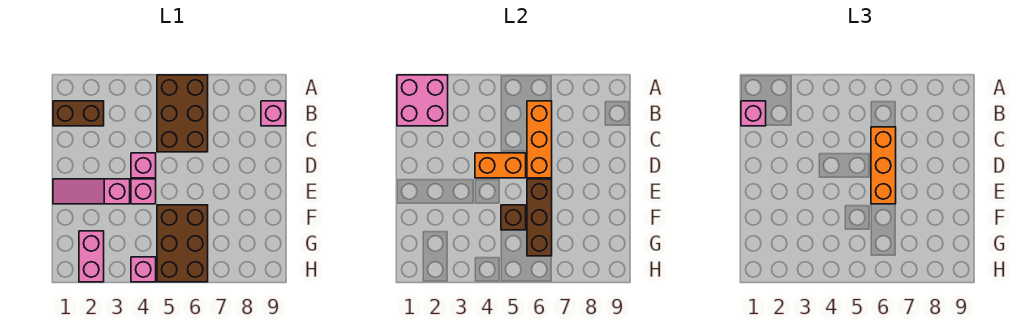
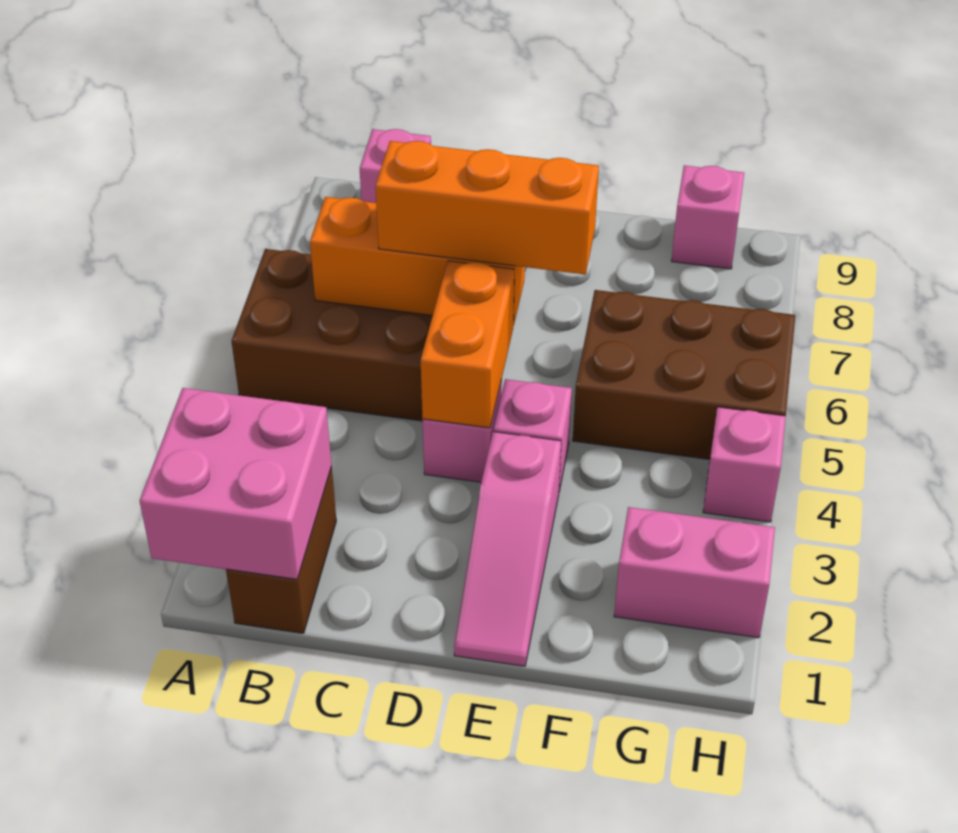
pink brick B1 level 3 -> pink brick G9 level 1
brown brick E6:G6 level 2 -> none
brown brick F5 level 2 -> none

